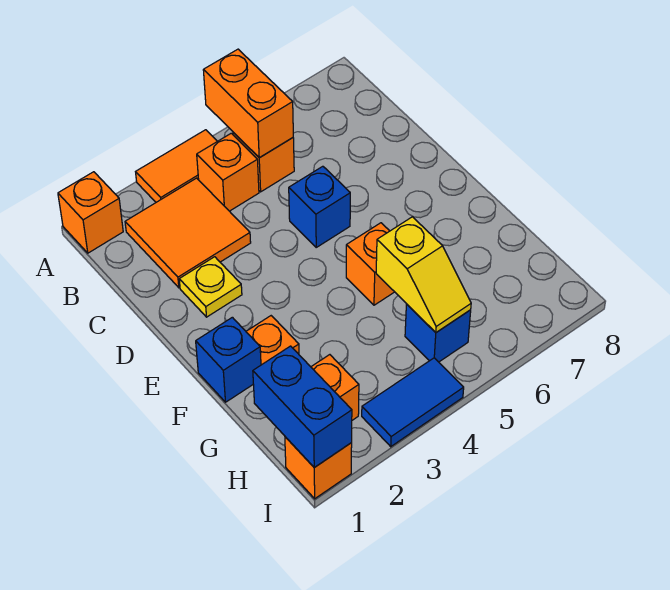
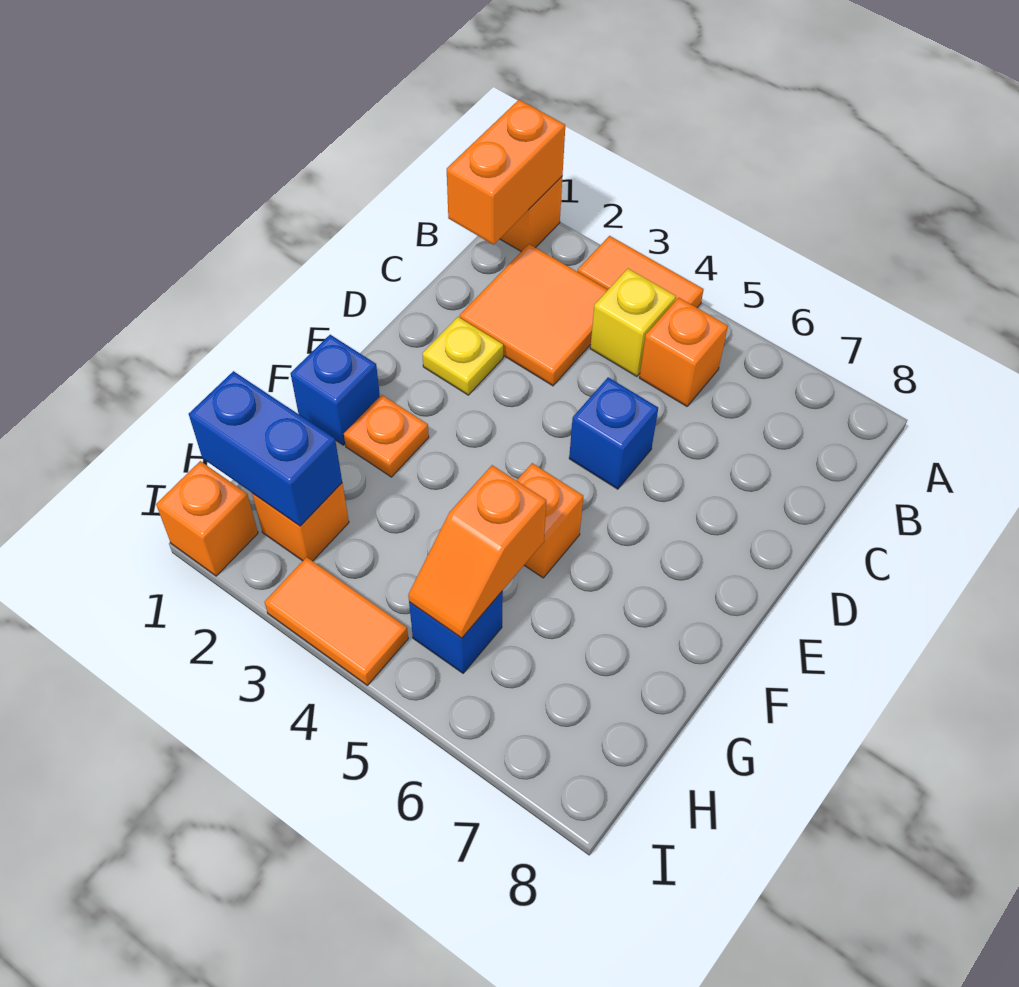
orange brick A5:B5 level 2 -> orange brick A1:B1 level 2
orange brick B4 level 1 -> yellow brick B4 level 1
yellow slope G5:H5 level 2 top G -> orange slope G5:H5 level 2 top G
blue brick H1:I1 level 2 -> blue brick H1:H2 level 2
blue tile I3:I4 level 1 -> orange tile I3:I4 level 1

